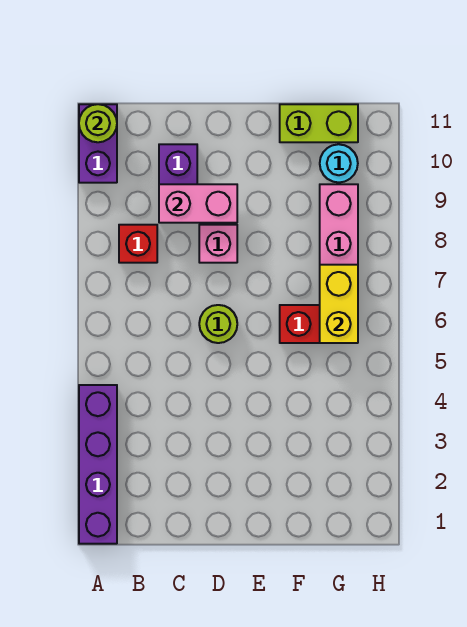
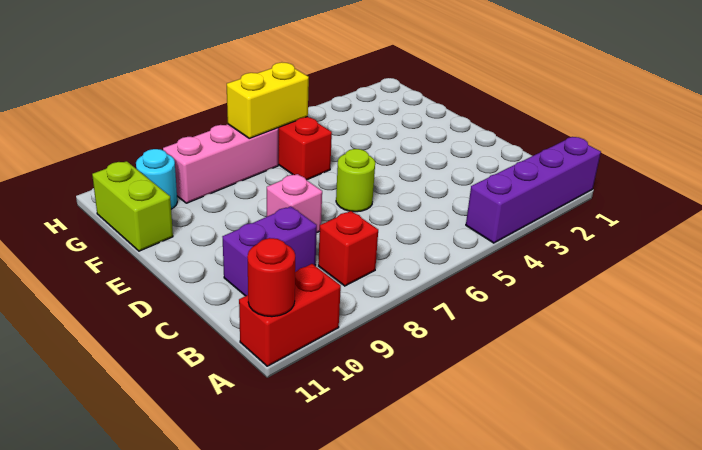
purple brick A10:A11 level 1 -> red brick A10:A11 level 1
lime round brick A11 level 2 -> red round brick A11 level 2
pink brick C9:D9 level 2 -> none

